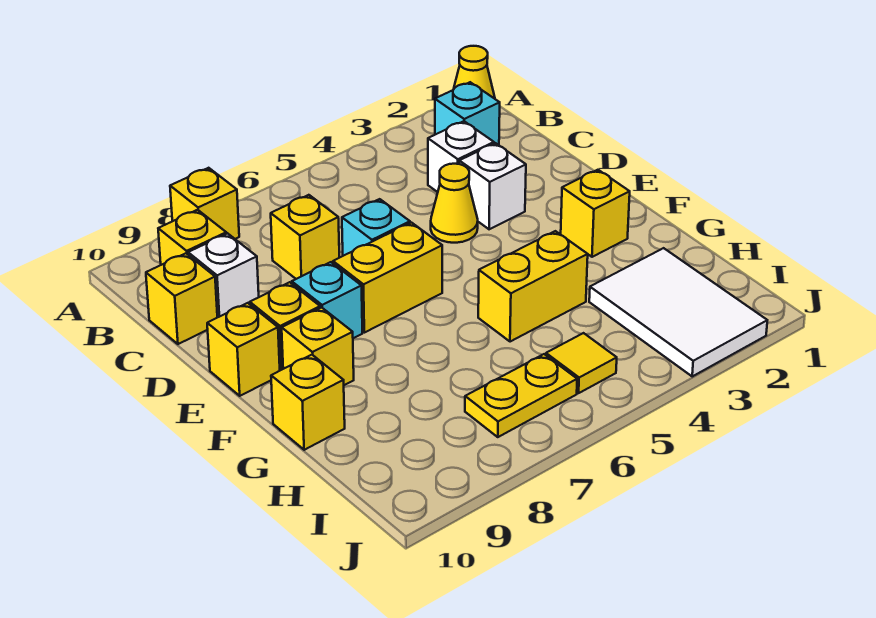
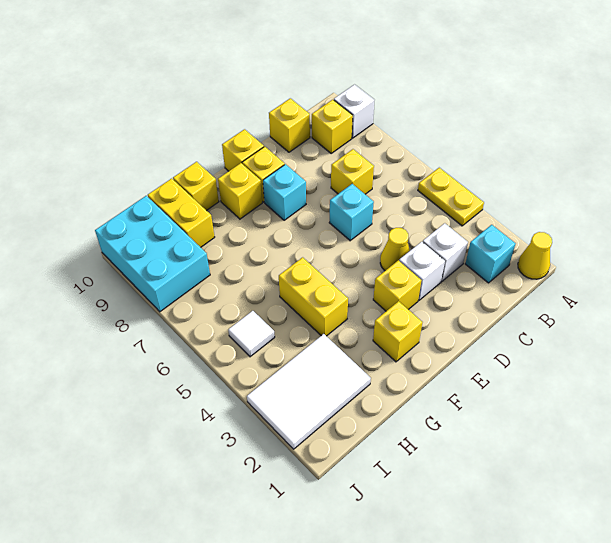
yellow brick A8 level 1 -> yellow brick E3 level 1
white brick C9 level 1 -> white brick A9 level 1
yellow brick E6:E7 level 1 -> yellow brick H9:H10 level 1
yellow tile I5 level 1 -> white tile I5 level 1
yellow plate I6:I7 level 1 -> yellow plate A4:A5 level 1
none -> cyan brick I8:J10 level 1

